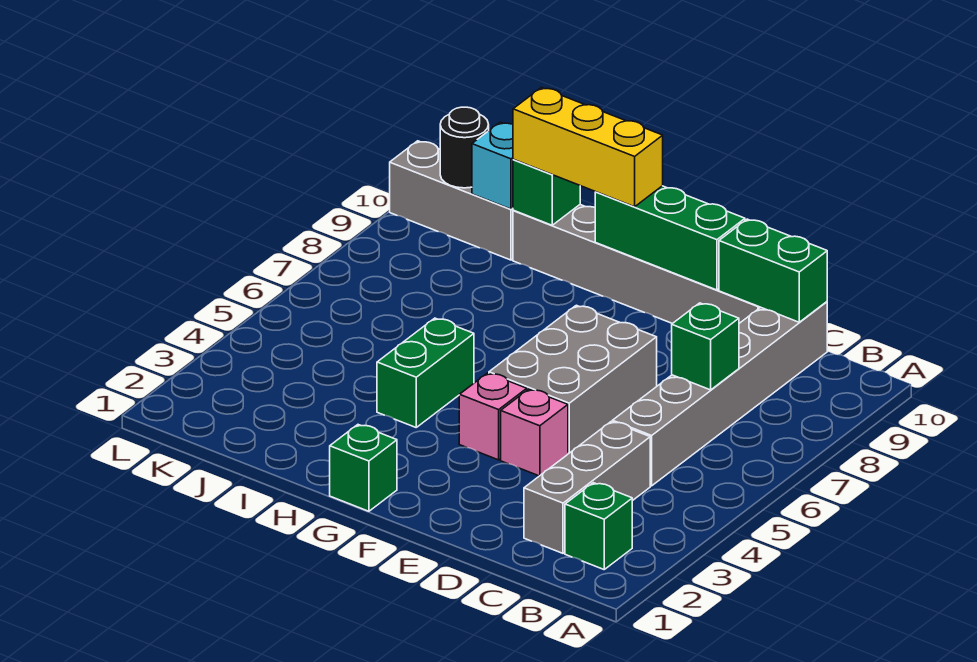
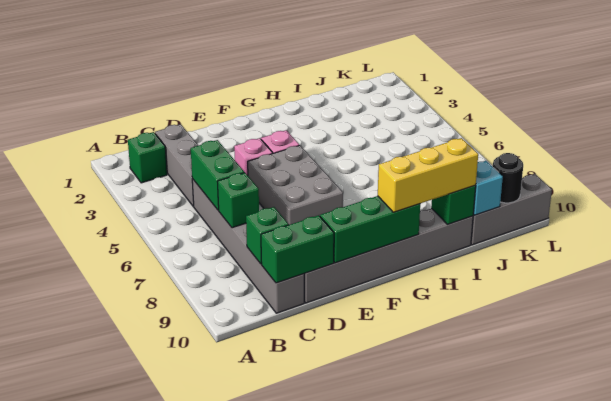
green brick G1 level 1 -> green brick C9 level 2
green brick H4:H5 level 1 -> green brick C5:C6 level 2

